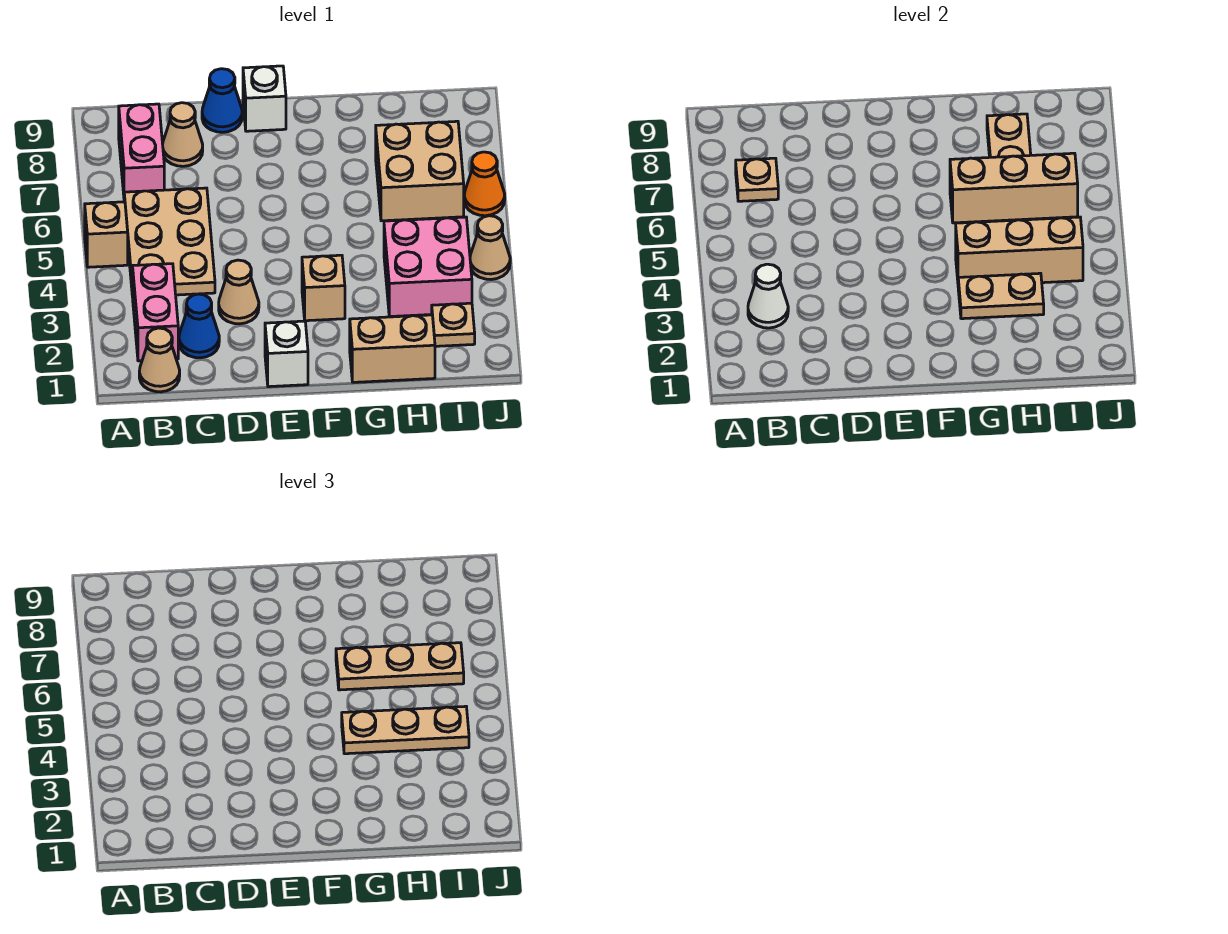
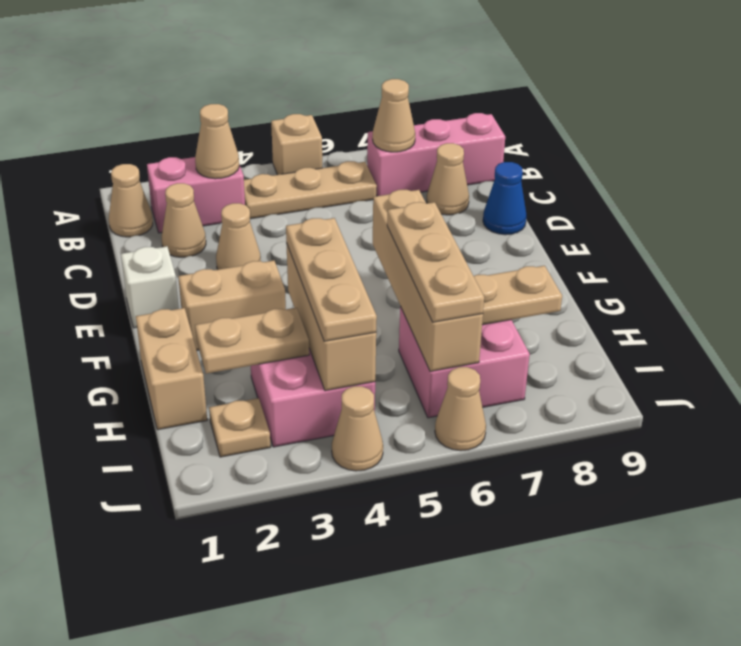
white cone B3 level 2 -> tan cone B3 level 2
tan plate B4:C6 level 1 -> tan plate B4:B6 level 1
pink brick B7:B8 level 1 -> pink brick B7:B9 level 1
tan plate B7 level 2 -> tan cone B7 level 2
blue cone C2 level 1 -> tan cone C2 level 1
white brick E9 level 1 -> none
tan brick F3 level 1 -> tan brick F2:F3 level 1
tan plate G3:H3 level 2 -> tan plate H2:H3 level 2
tan brick G6:I6 level 2 -> tan brick F6:I6 level 2
tan brick H6:I7 level 1 -> pink brick H6:I7 level 1
orange cone J6 level 1 -> tan cone J6 level 1

